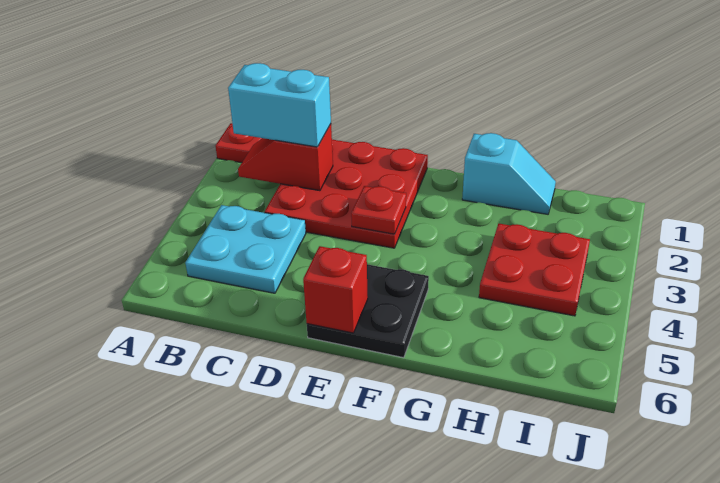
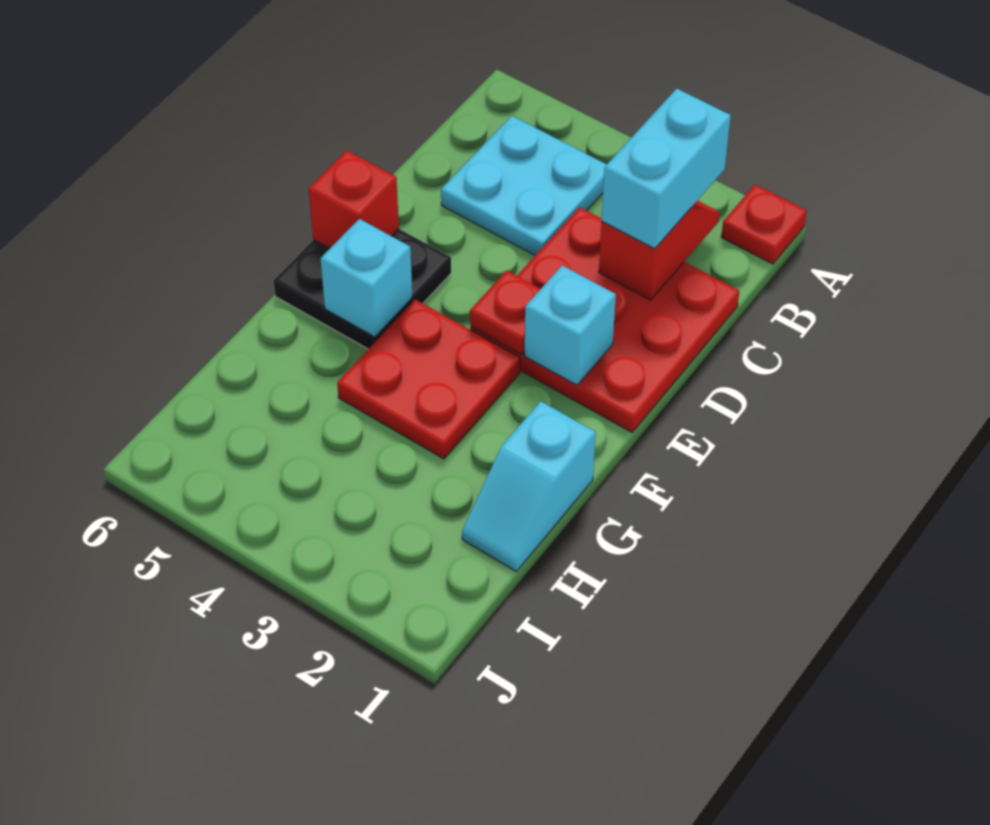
none -> cyan brick E2 level 2
none -> cyan brick F5 level 2
red plate H3:I4 level 1 -> red plate F3:G4 level 1

